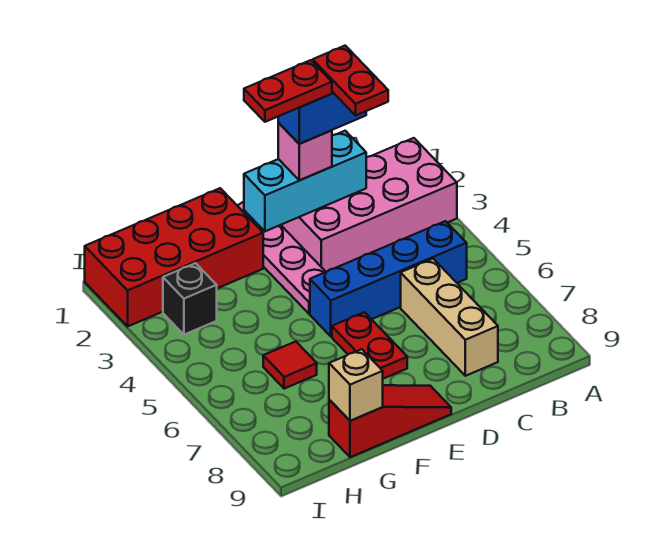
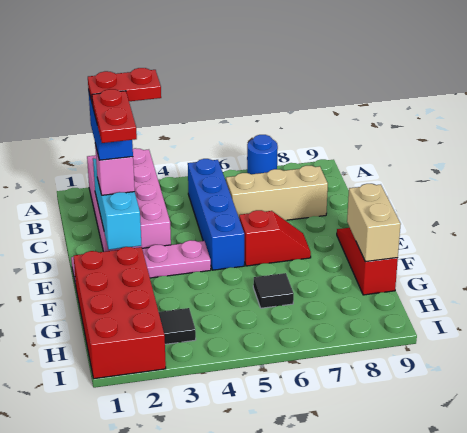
none -> blue round brick A7 level 1
red plate E6:E7 level 1 -> red slope E6:E7 level 1 top 6
red tile G6 level 1 -> black tile G6 level 1
tan brick G9 level 2 -> tan brick F9:G9 level 2
black brick H3 level 1 -> black tile H3 level 1

